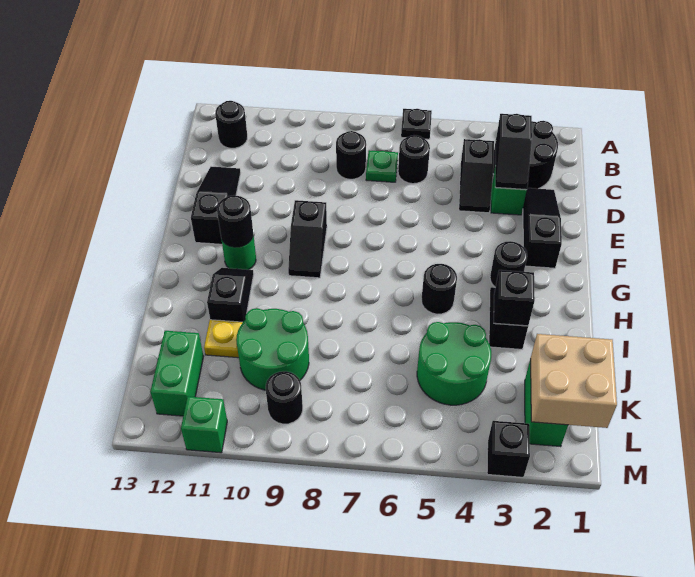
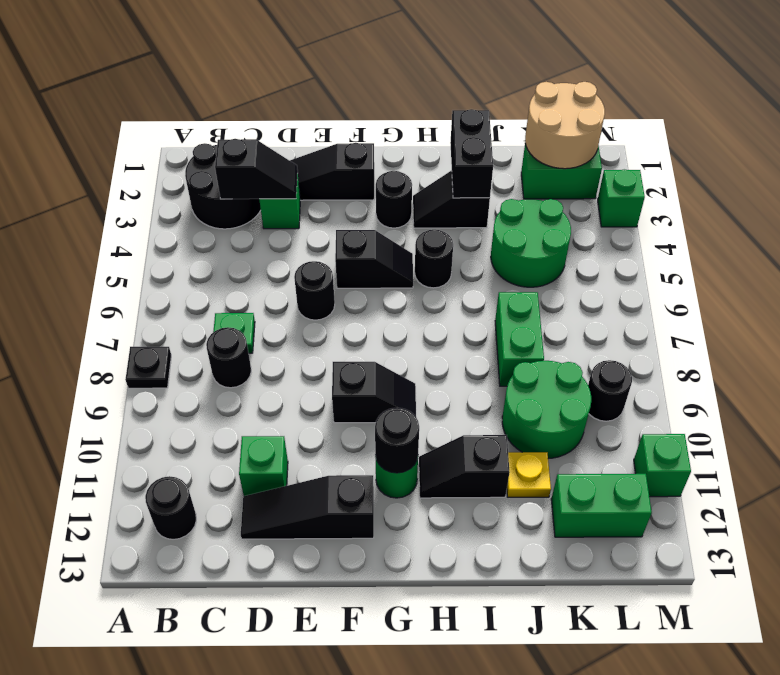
black plate A6 level 1 -> black plate A8 level 1
black slope C4:D4 level 1 top C -> black slope F5:G5 level 1 top F
black round brick C6 level 1 -> black round brick E6 level 1
none -> green brick D11 level 1
black brick I3 level 2 -> black brick I2:I3 level 2
none -> green brick J7:J8 level 1
tan brick K1:L2 level 2 -> tan round brick K1:L2 level 2
black brick M3 level 1 -> green brick M3 level 1

